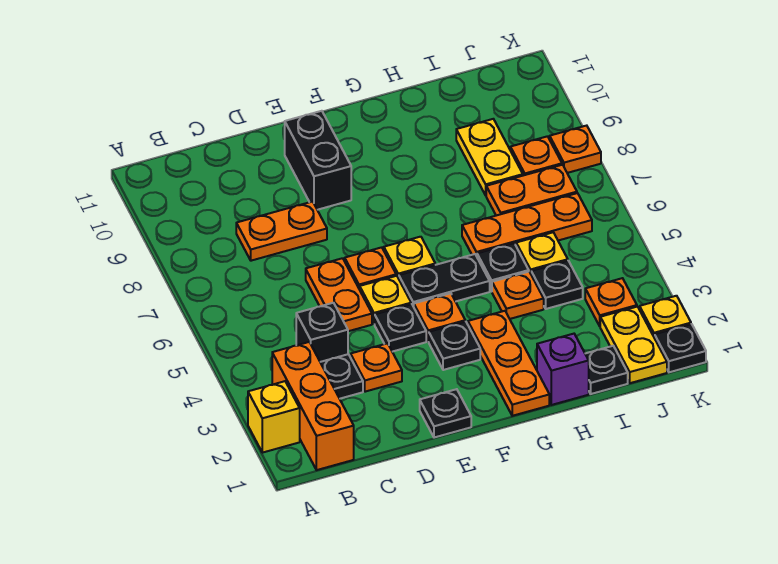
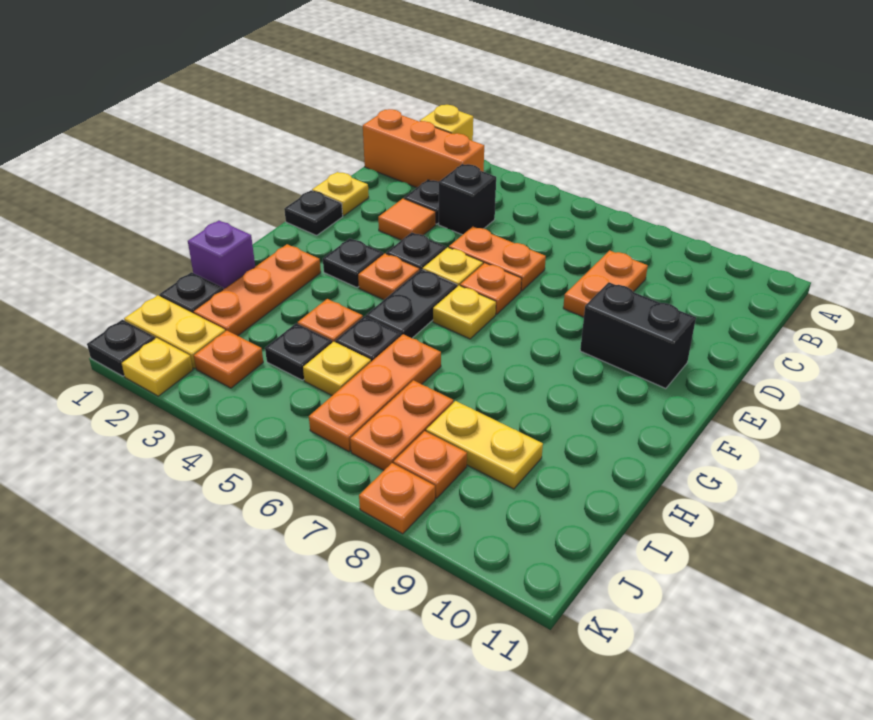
none -> yellow plate D1 level 1
orange plate D3 level 1 -> orange tile D3 level 1
orange plate G1:G3 level 1 -> orange plate G2:I2 level 1

